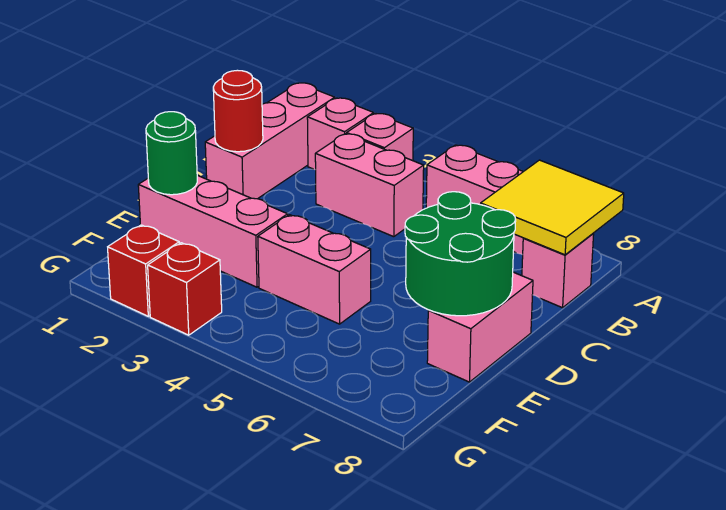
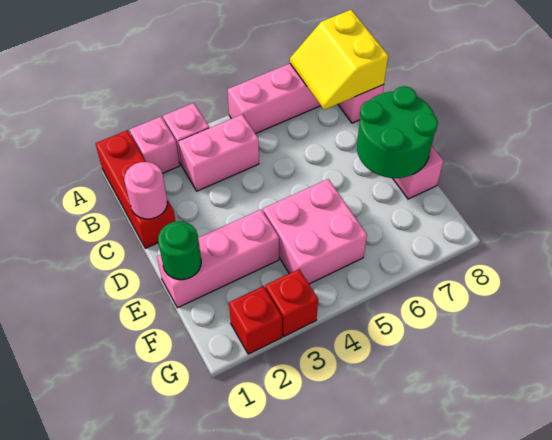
pink brick A1:C1 level 1 -> red brick A1:C1 level 1
yellow tile A7:B8 level 2 -> yellow slope A7:B8 level 2 top 8
red round brick C1 level 2 -> pink round brick C1 level 2
pink brick E4:E5 level 1 -> pink brick E4:F5 level 1

